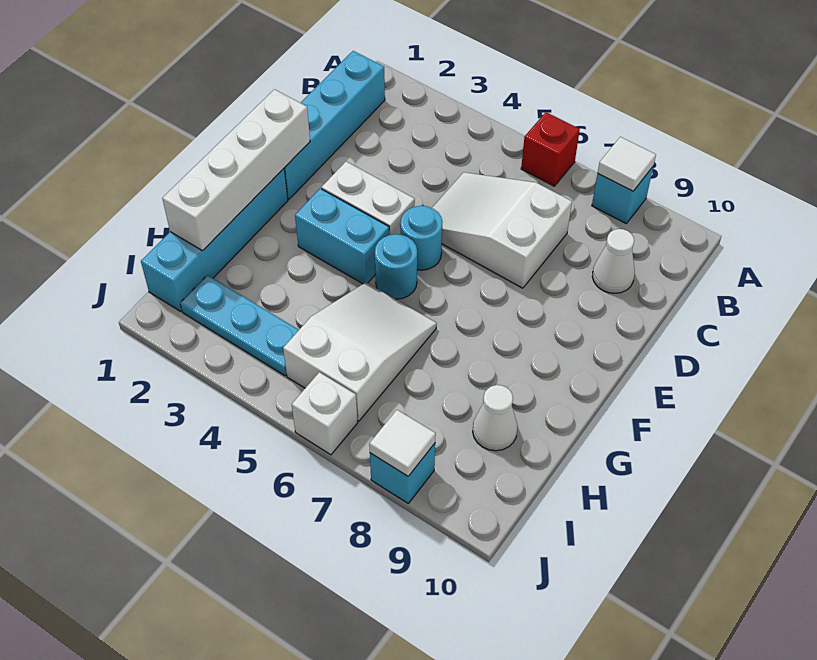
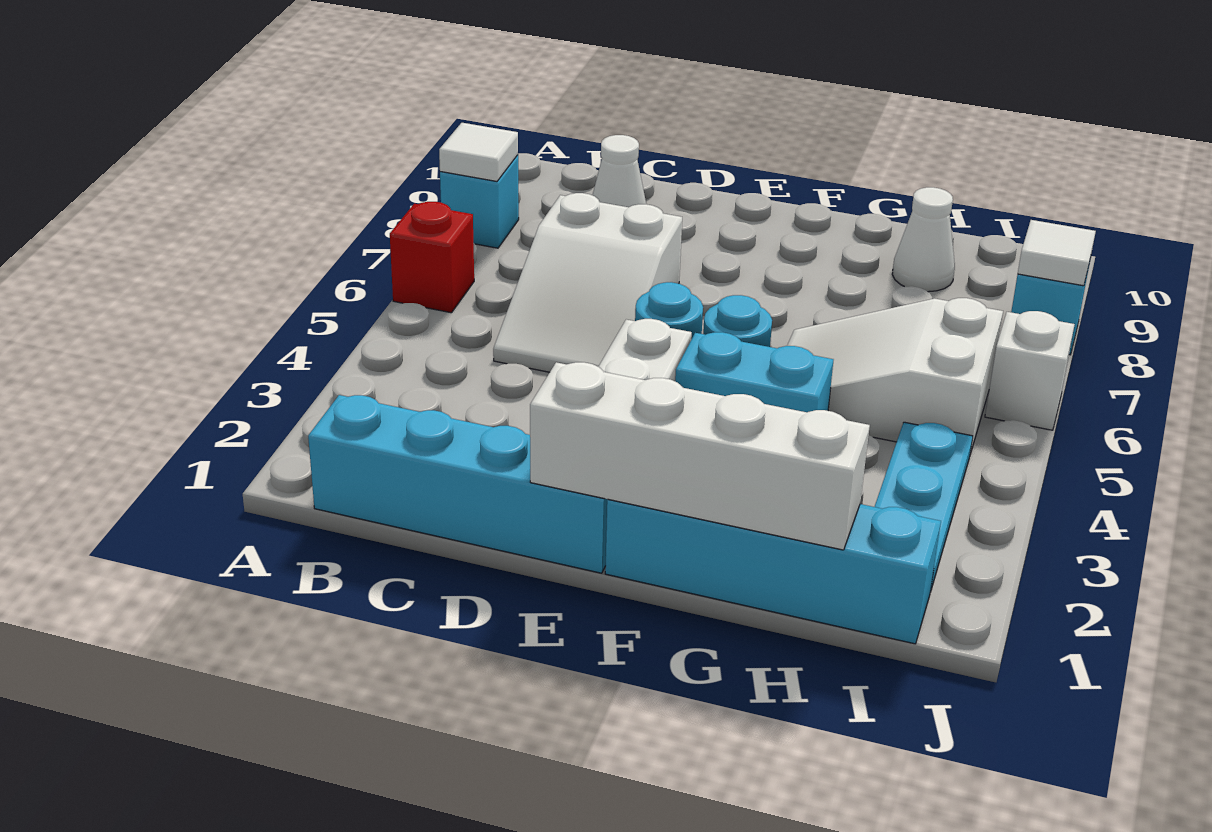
cyan brick F3:F4 level 1 -> cyan brick F4:G4 level 1

